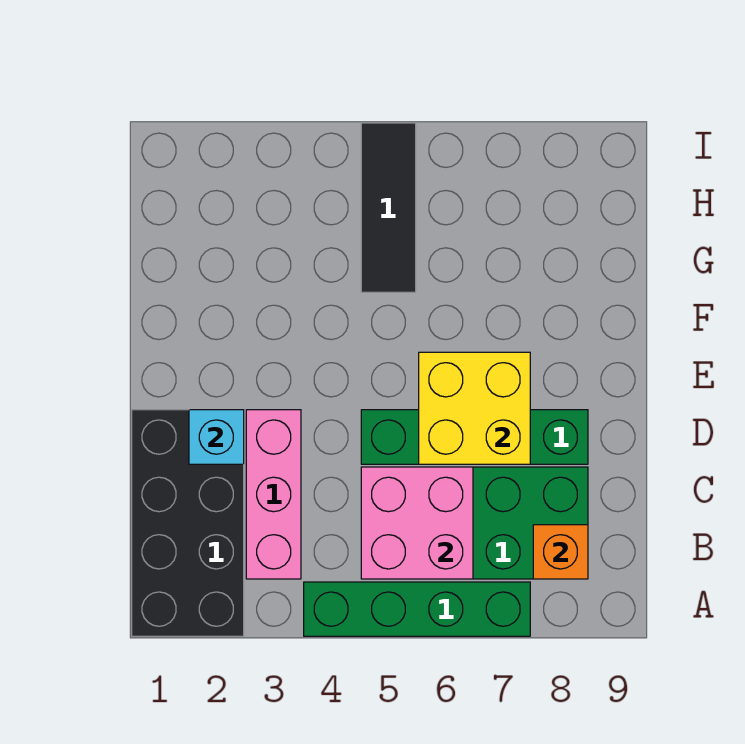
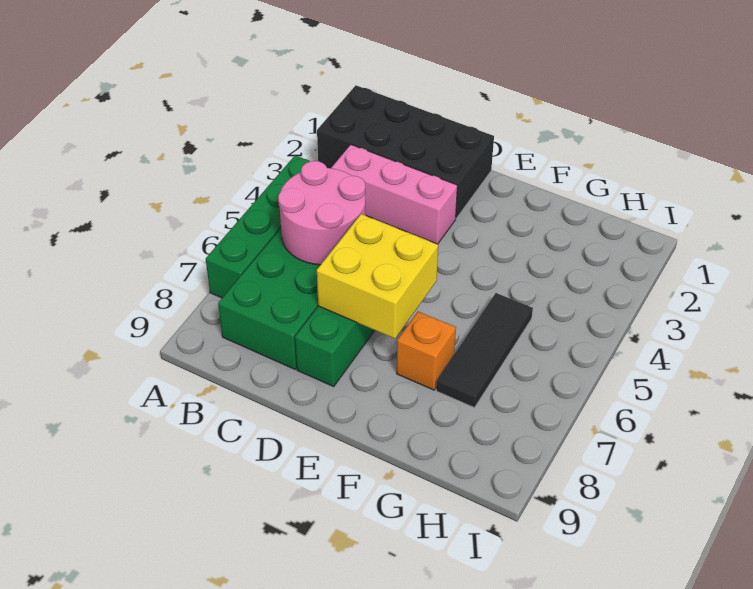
pink brick B5:C6 level 2 -> pink round brick B5:C6 level 2
orange brick B8 level 2 -> orange brick F7 level 1
cyan brick D2 level 2 -> none
black tile G5:I5 level 1 -> black tile G5:G7 level 1

